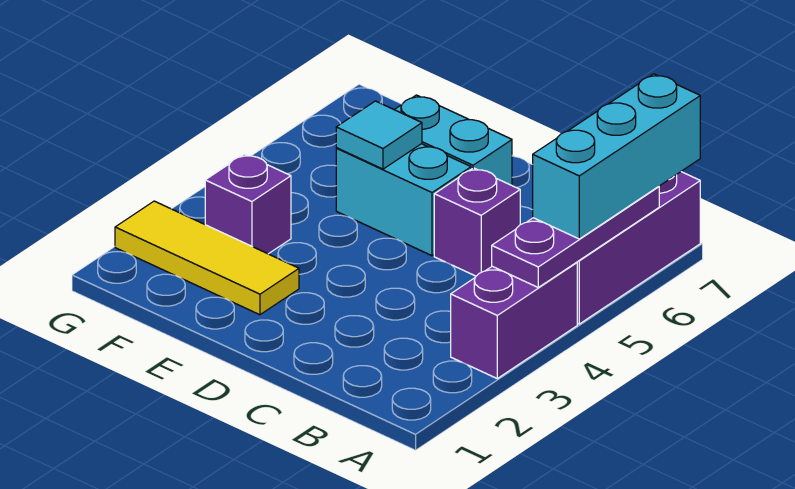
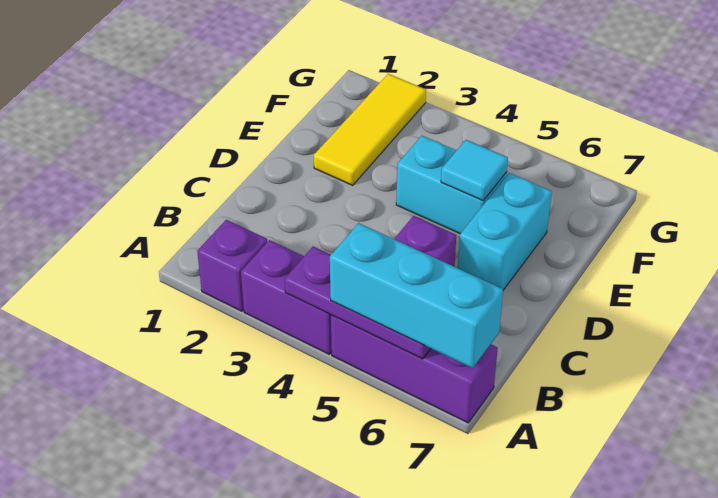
cyan brick D5:E5 level 1 -> cyan brick E4:E5 level 1
purple brick F3 level 1 -> purple brick A2 level 1

